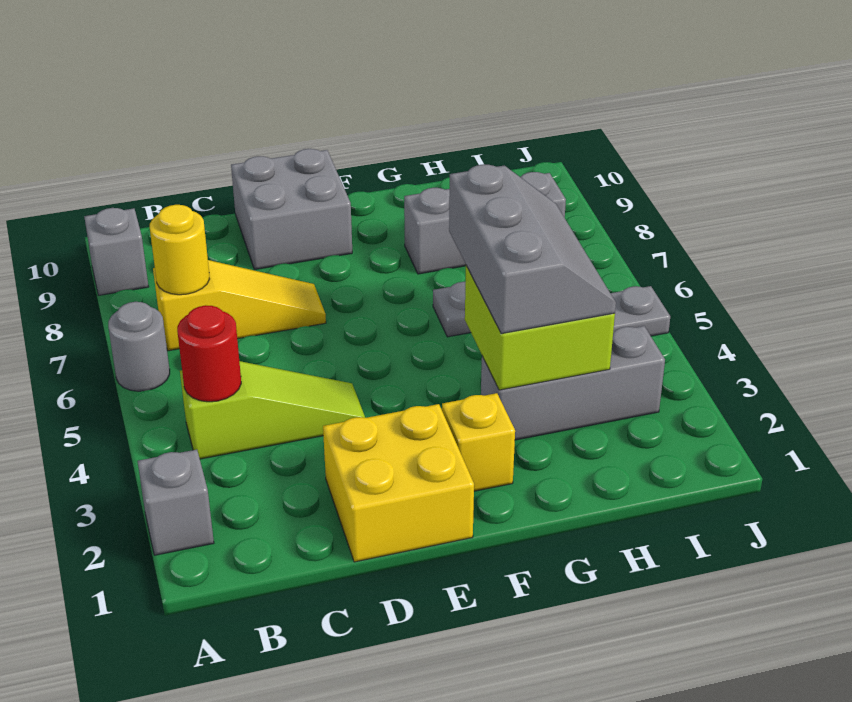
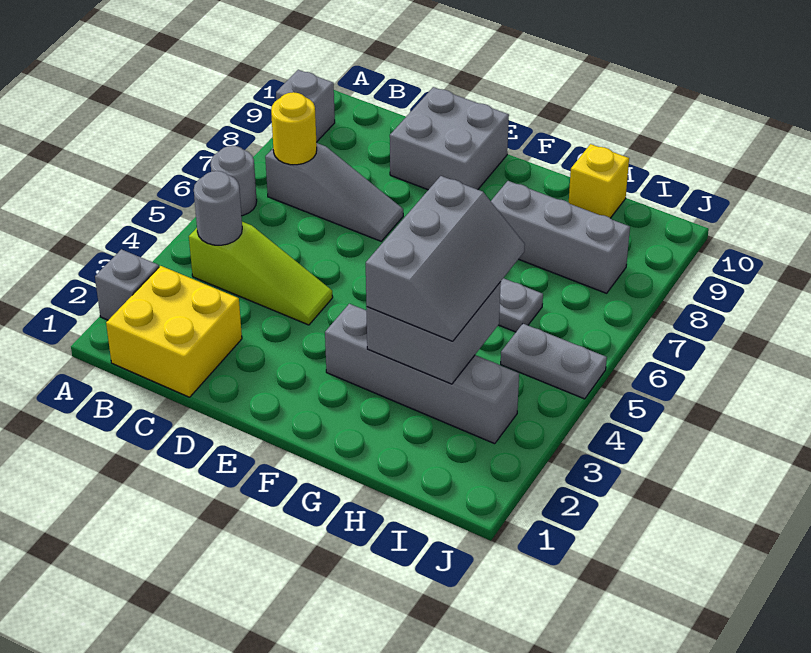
red round brick B4 level 2 -> grey round brick B4 level 2
yellow slope B7:D7 level 1 top B -> grey slope B7:D7 level 1 top B
yellow brick D1:E2 level 1 -> yellow brick B1:C2 level 1
yellow brick F2 level 1 -> yellow brick H10 level 1
grey brick G3:I3 level 1 -> grey brick F3:I3 level 1
lime brick G3:H4 level 2 -> grey brick G3:H4 level 2

